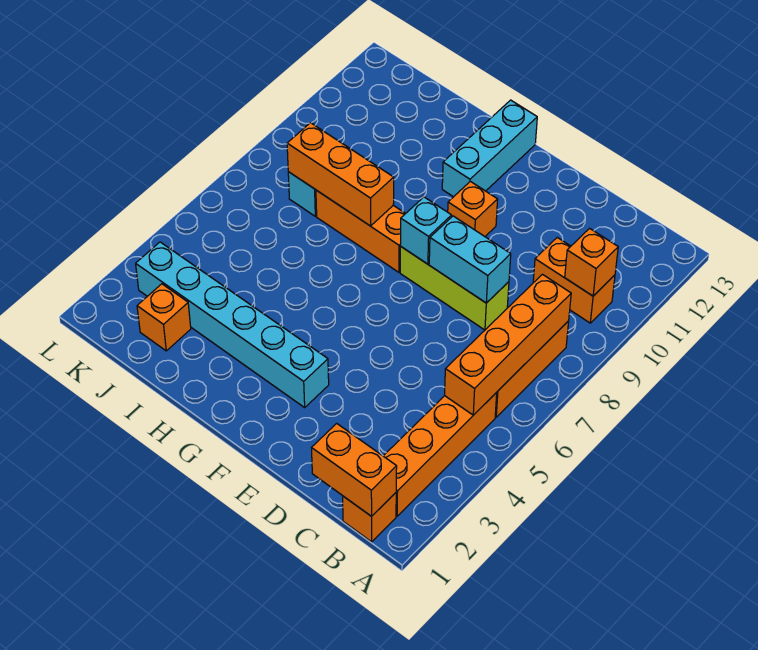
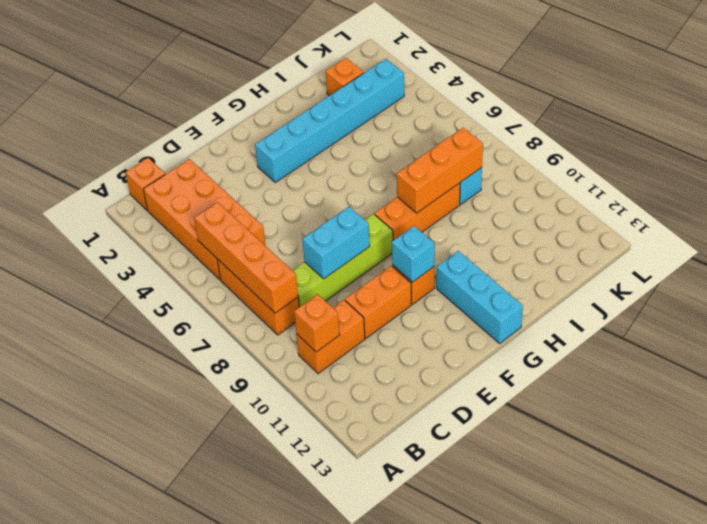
orange brick B1:C1 level 2 -> orange brick D10:E10 level 1
orange brick B2:B5 level 1 -> orange brick B2:C5 level 1
lime brick D8:F8 level 1 -> lime brick C8:F8 level 1
cyan brick F8 level 2 -> cyan brick F10 level 2

